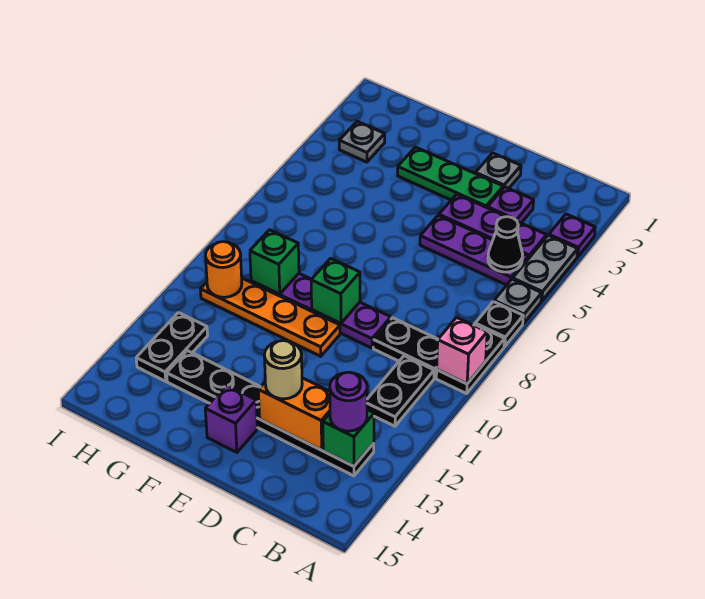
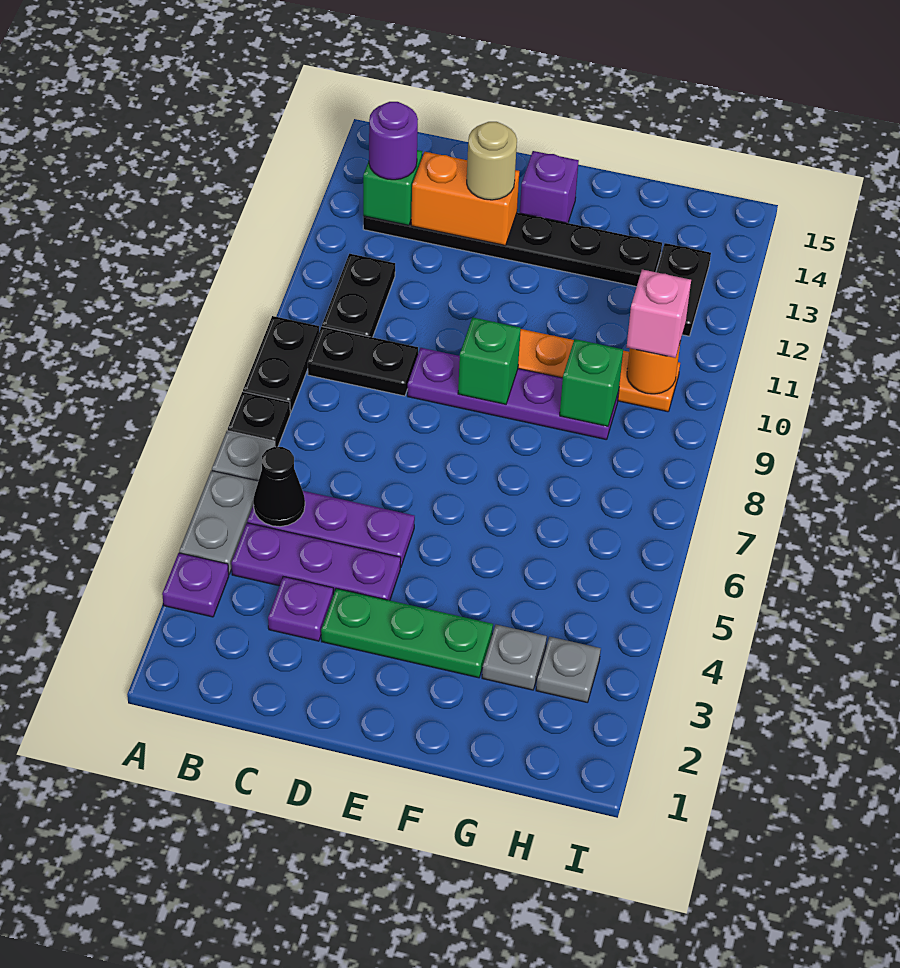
pink brick A9 level 2 -> pink brick H10 level 3
grey plate D2 level 1 -> grey plate G3 level 1

